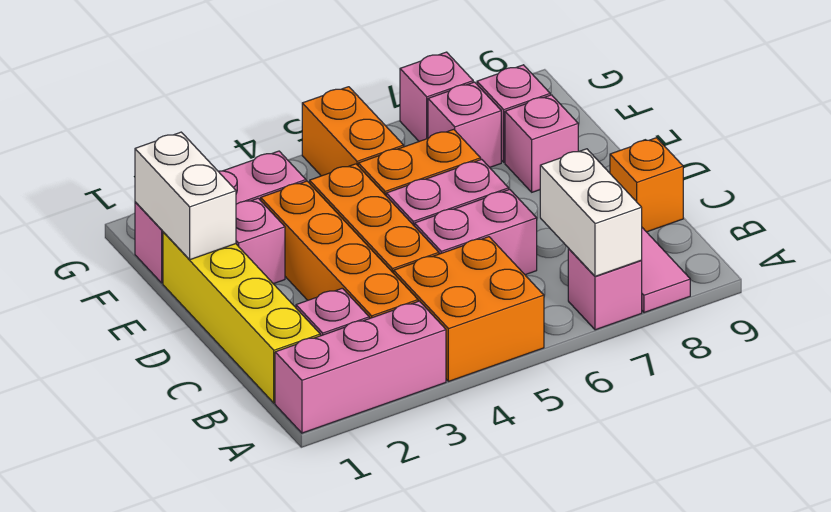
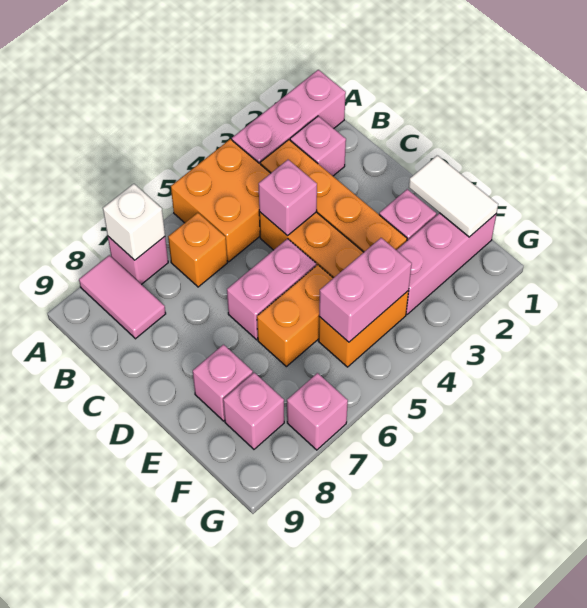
white brick A7:B7 level 2 -> white brick A7 level 2
yellow brick B1:E1 level 1 -> none
pink brick C5:C6 level 1 -> pink brick F4:F5 level 2
orange brick C9 level 1 -> orange brick B6 level 1
white brick E1:F1 level 2 -> white tile E1:F1 level 2
orange brick F5:G5 level 1 -> orange brick F4:F5 level 1
pink brick F7 level 1 -> pink brick C4 level 2

